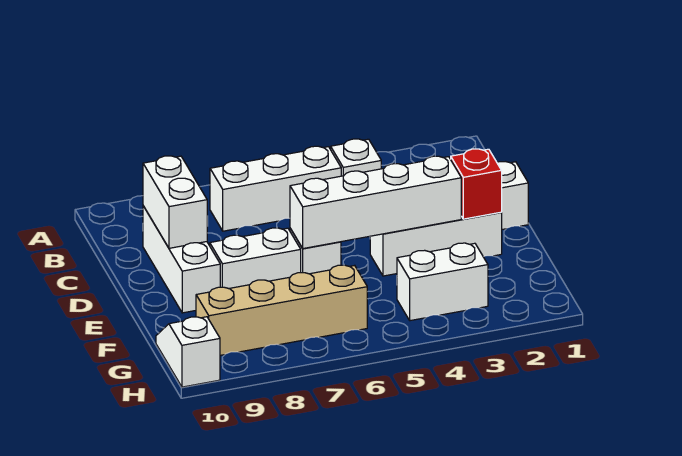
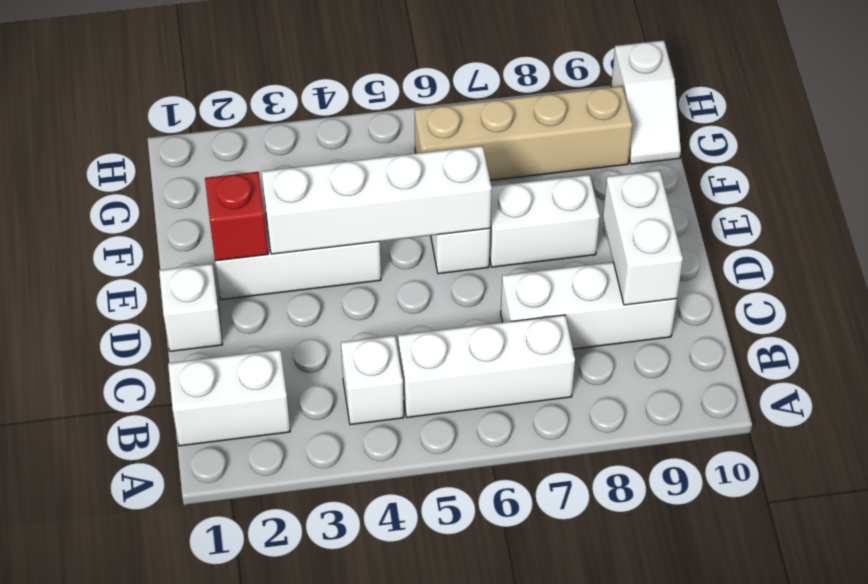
white brick C9:E9 level 1 -> white brick C7:C9 level 1
white brick G3:G4 level 1 -> white brick B1:B2 level 1

